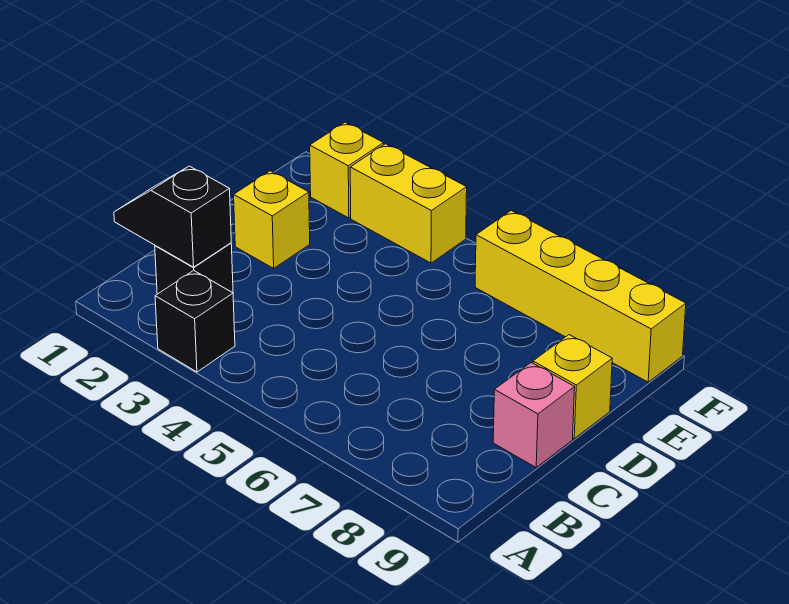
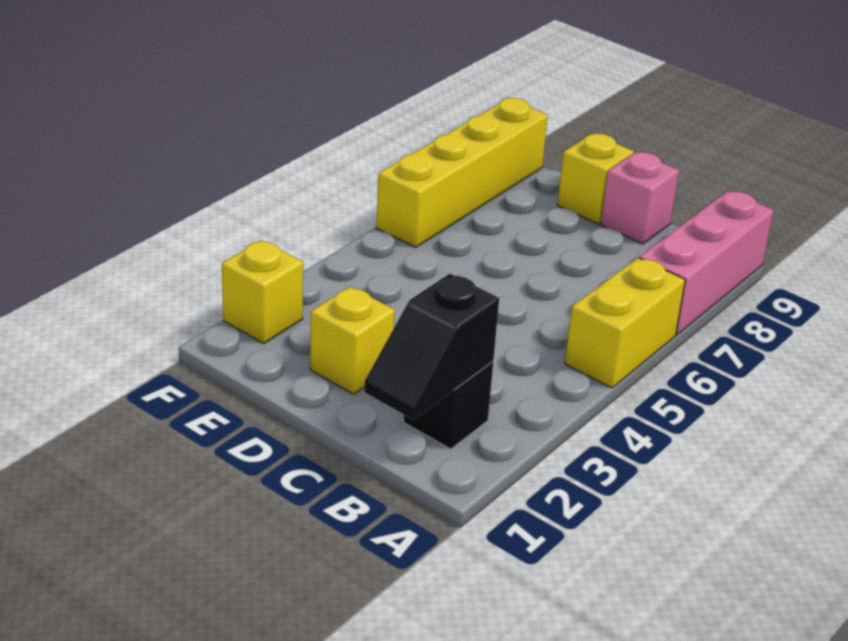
black brick A3 level 1 -> none
none -> pink brick A7:A9 level 1
yellow brick F3:F4 level 1 -> yellow brick A5:A6 level 1

